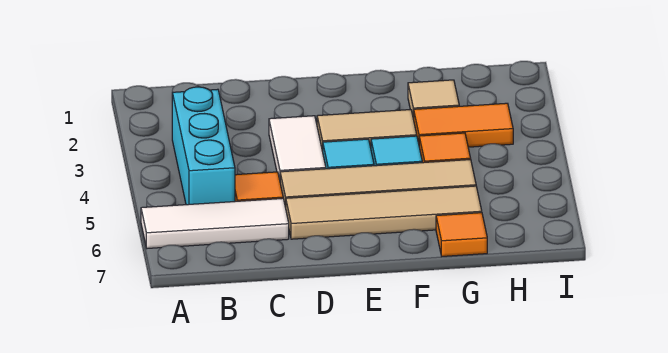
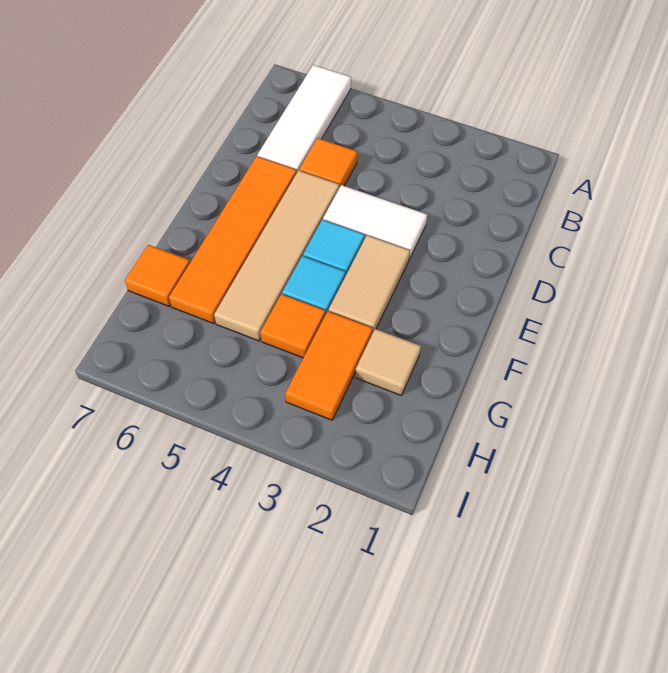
cyan brick B3:B5 level 1 -> none
tan tile D6:G6 level 1 -> orange tile D6:G6 level 1

